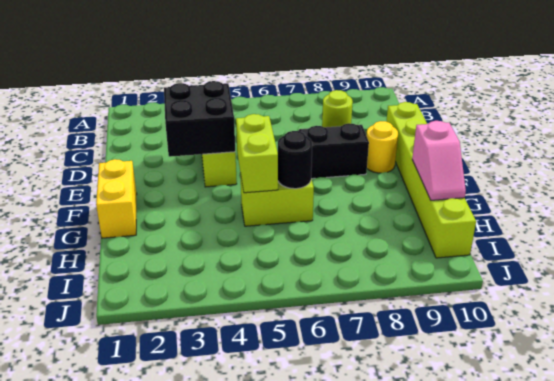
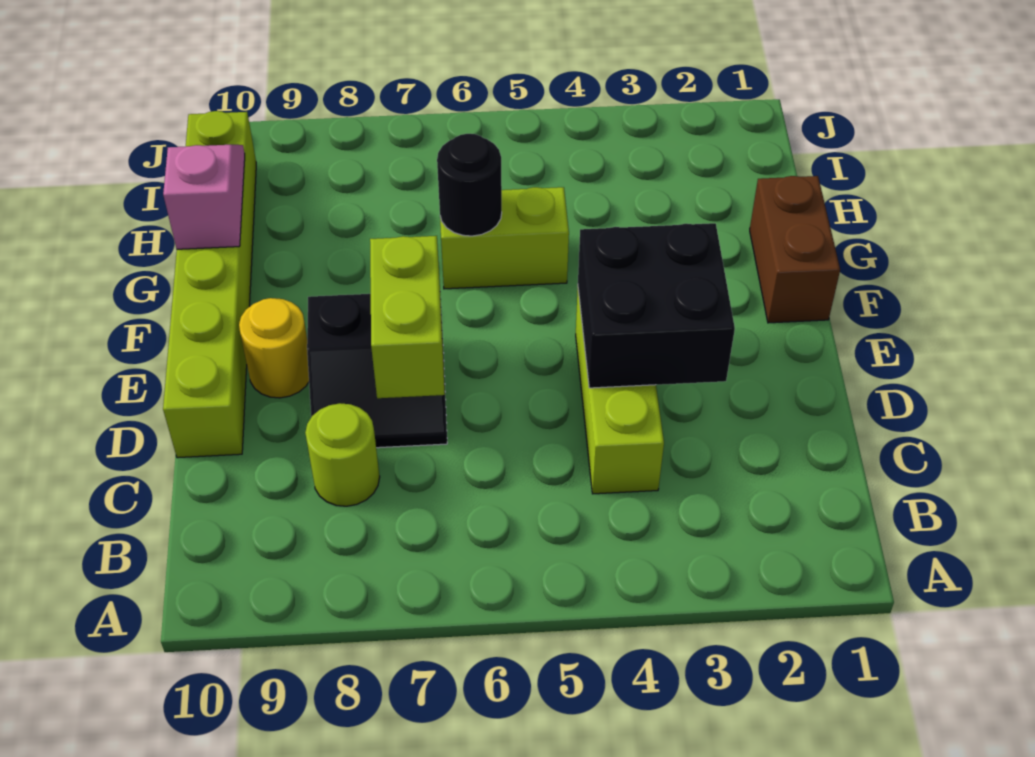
yellow brick F1:G1 level 1 -> brown brick F1:G1 level 1
lime brick F5:G5 level 2 -> lime brick D7:E7 level 2

